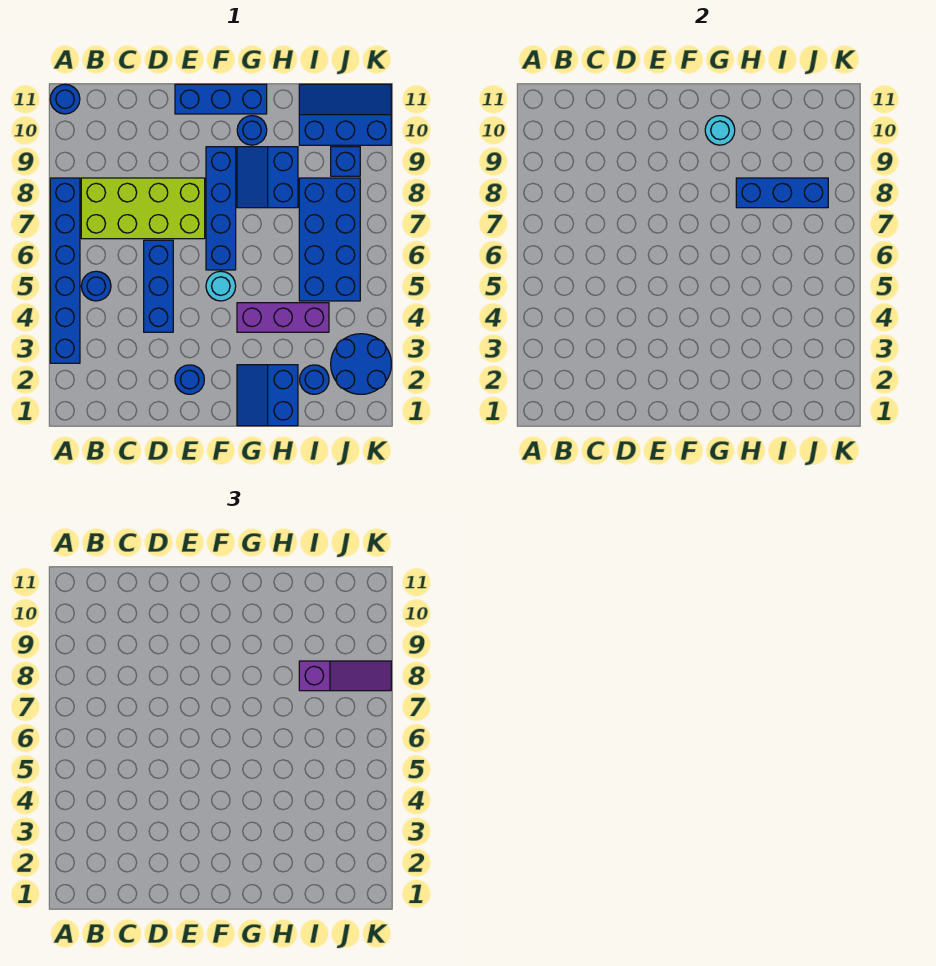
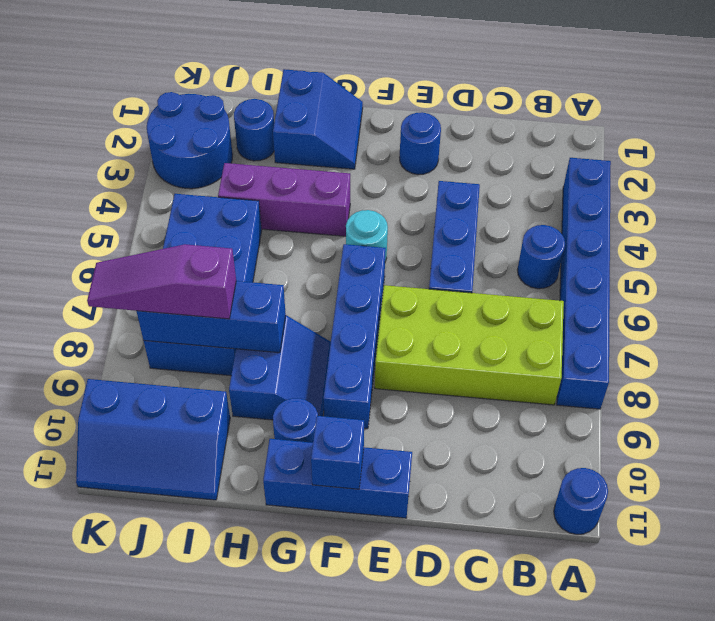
cyan round brick G10 level 2 -> none
blue brick J9 level 1 -> blue brick F11 level 2

